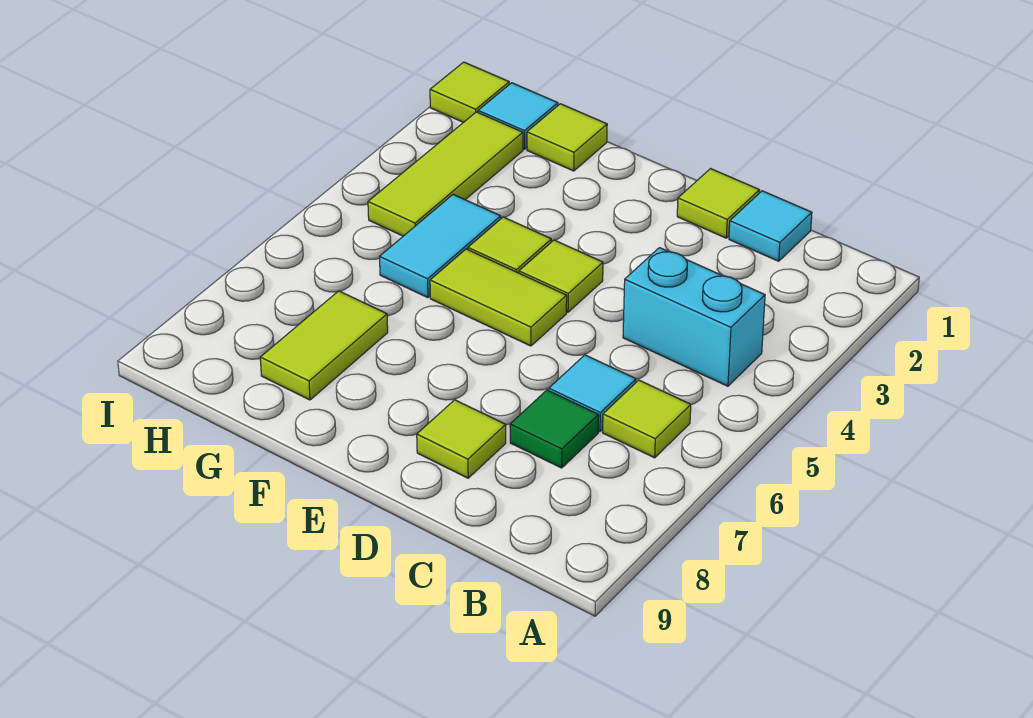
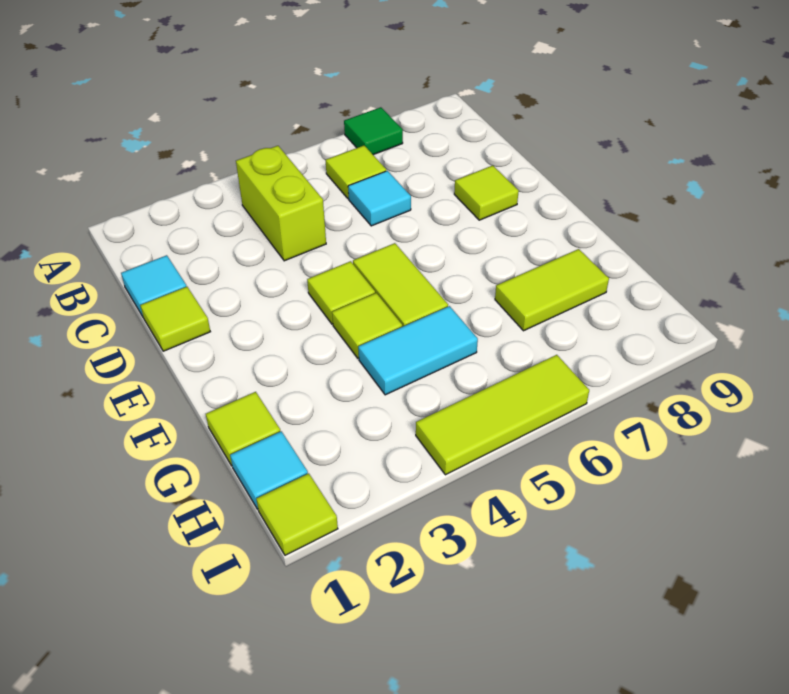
cyan brick B4:C4 level 1 -> lime brick B4:C4 level 1
green tile C7 level 1 -> green tile A7 level 1
lime tile H2:H4 level 1 -> lime tile I4:I6 level 1

